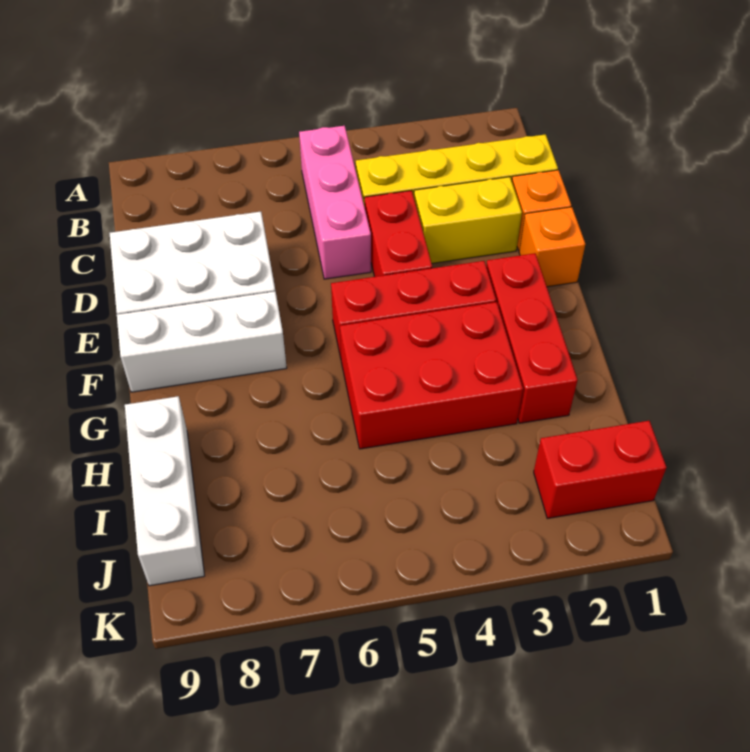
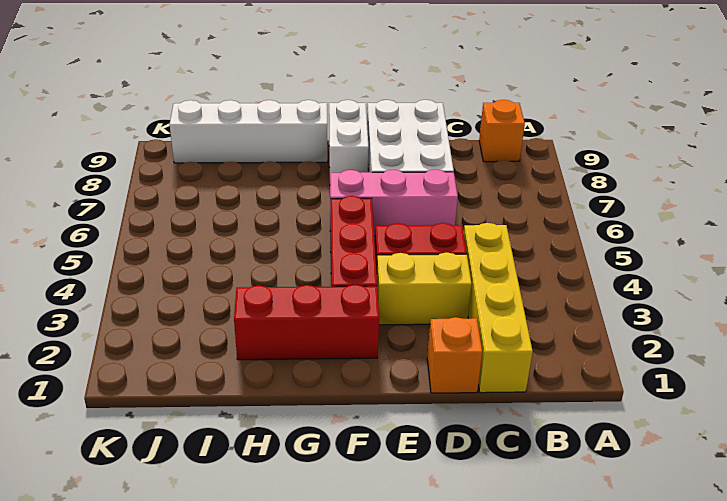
pink brick B5:D5 level 1 -> pink brick D6:F6 level 1
yellow brick D2:D3 level 1 -> yellow brick D3:E3 level 1
orange brick E1 level 1 -> orange brick B9 level 1
white brick F7:F9 level 1 -> white brick F8:F9 level 1
red brick G3:H5 level 1 -> none
white brick H9:J9 level 1 -> white brick G9:J9 level 1
red brick J1:J2 level 1 -> none

